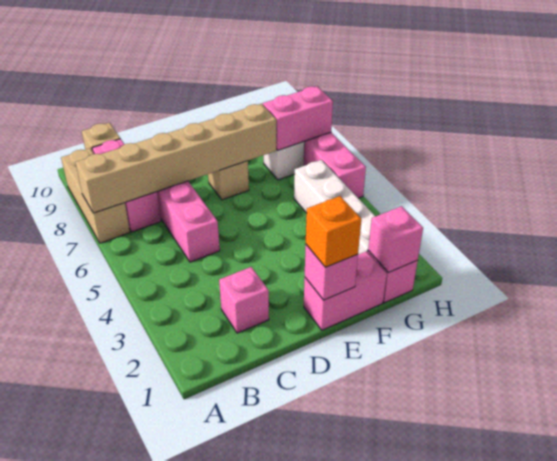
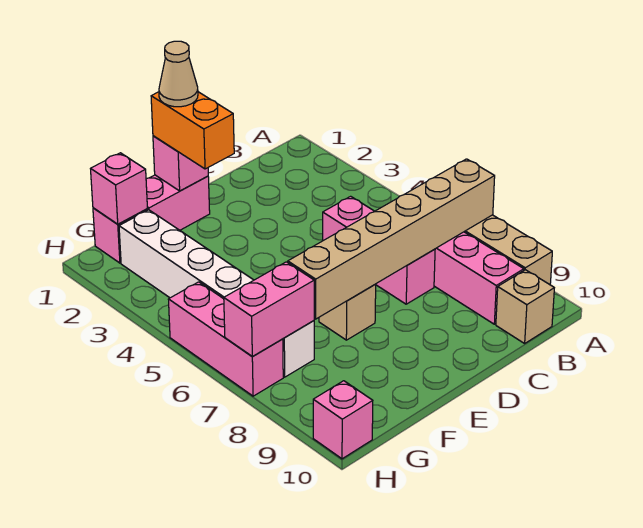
pink brick C2 level 1 -> pink brick H10 level 1
orange brick E1 level 3 -> orange brick E1:E2 level 3
none -> tan cone E1 level 4

